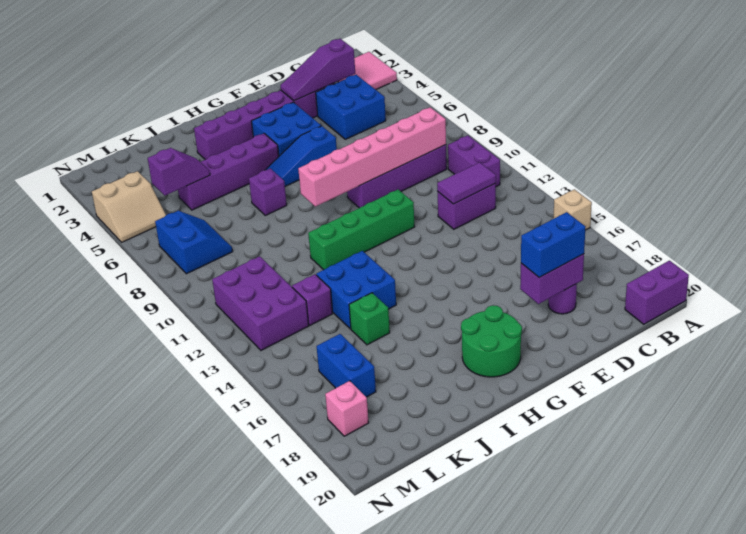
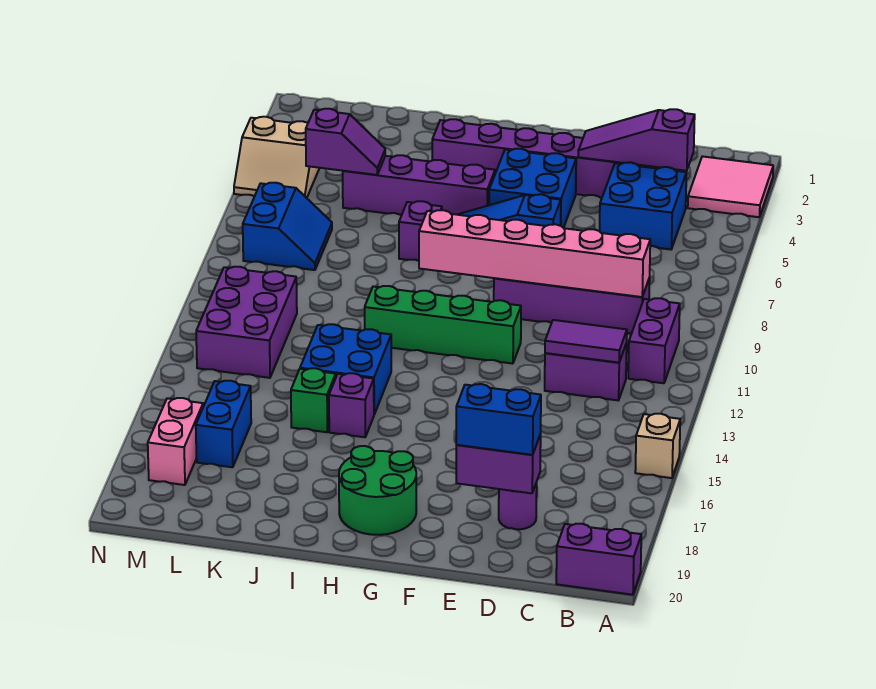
purple brick K13 level 1 -> purple brick I15 level 1
pink brick M18 level 1 -> pink brick M17:M18 level 1

